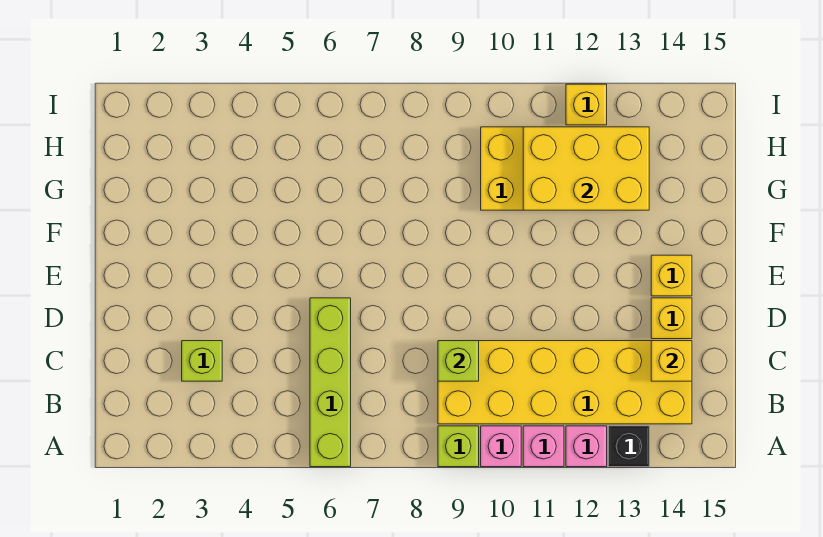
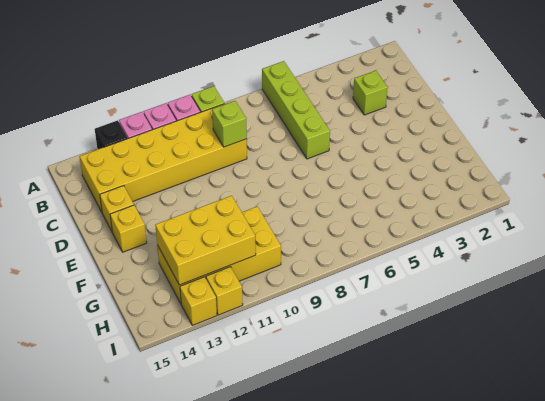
yellow brick C14 level 2 -> yellow brick I13 level 1

